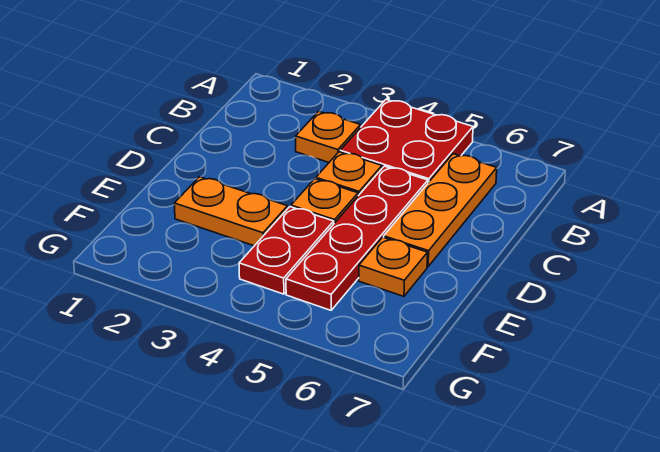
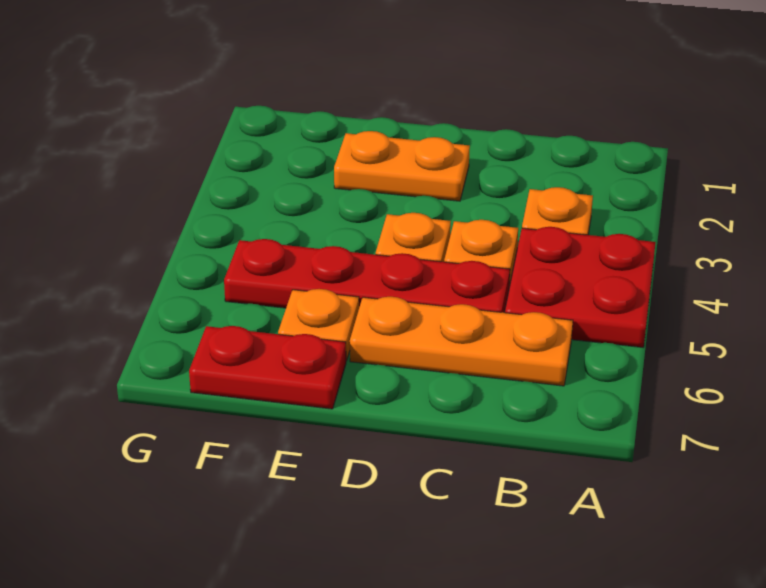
orange plate E2:E3 level 1 -> orange plate D2:E2 level 1
red plate E4:F4 level 1 -> red plate E7:F7 level 1

